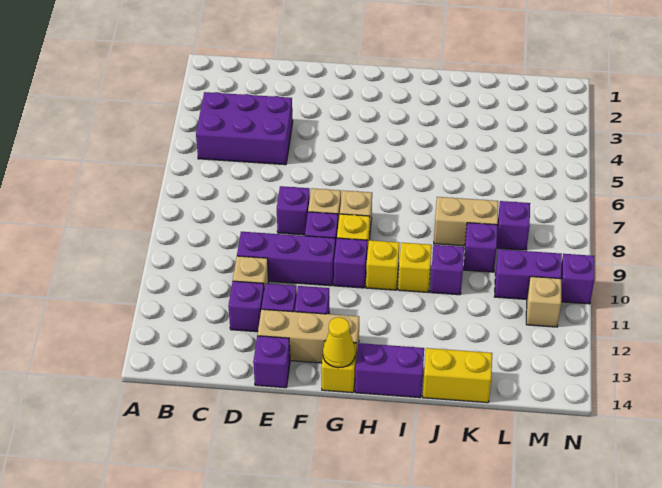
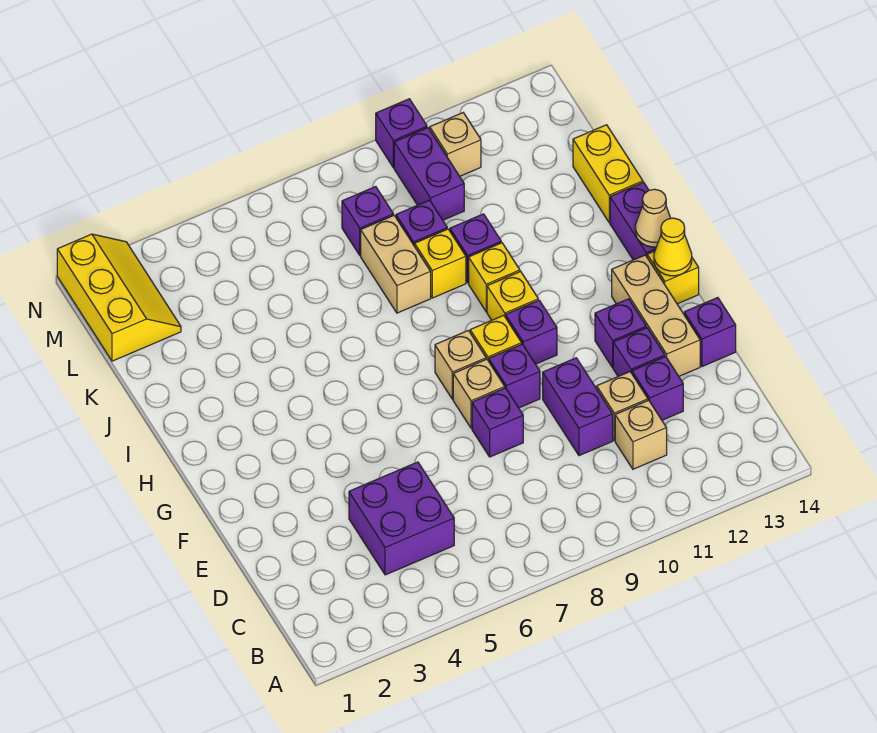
purple brick B4:D5 level 1 -> purple brick C4:D5 level 1
none -> tan brick C11 level 1
purple brick D10:F10 level 1 -> purple brick D10:E10 level 1
none -> tan cone H14 level 2
none -> yellow brick J9 level 1
none -> yellow slope L1:N2 level 1 top 1

